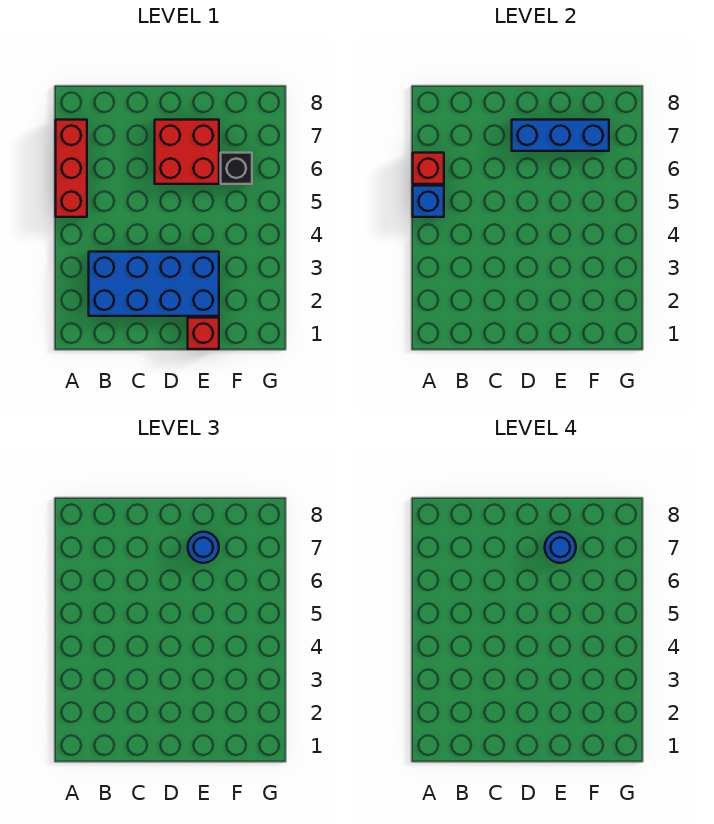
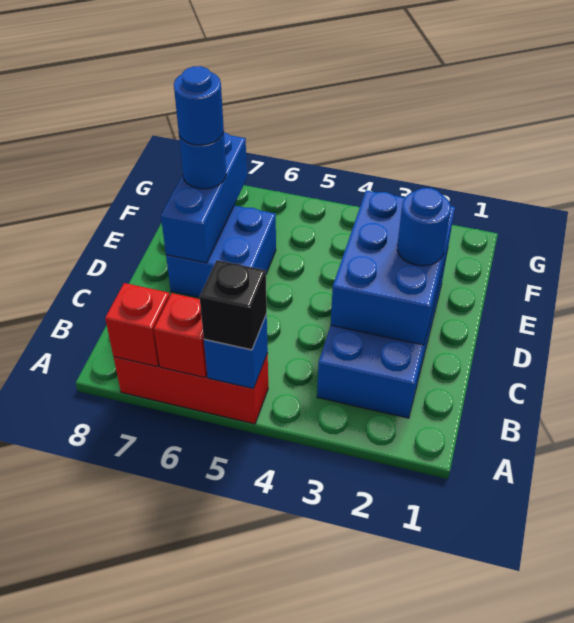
none -> blue brick C2:E3 level 2
none -> blue round brick D2 level 3
red brick D6:E7 level 1 -> blue brick D6:E7 level 1
red brick E1 level 1 -> red brick A7 level 2
black brick F6 level 1 -> black brick A5 level 3

